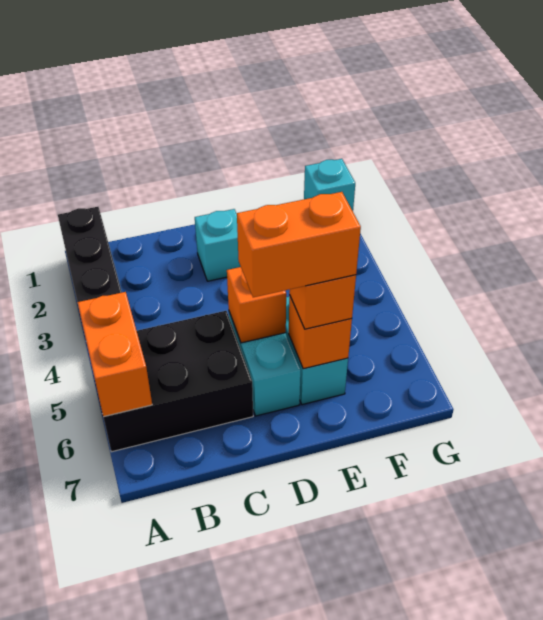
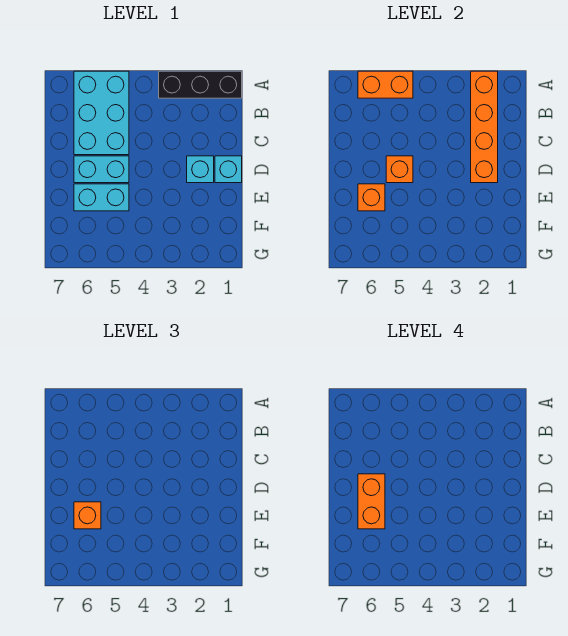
none -> orange brick A2:D2 level 2
black brick A5:C6 level 1 -> cyan brick A5:C6 level 1
cyan brick G1 level 1 -> cyan brick D1 level 1

